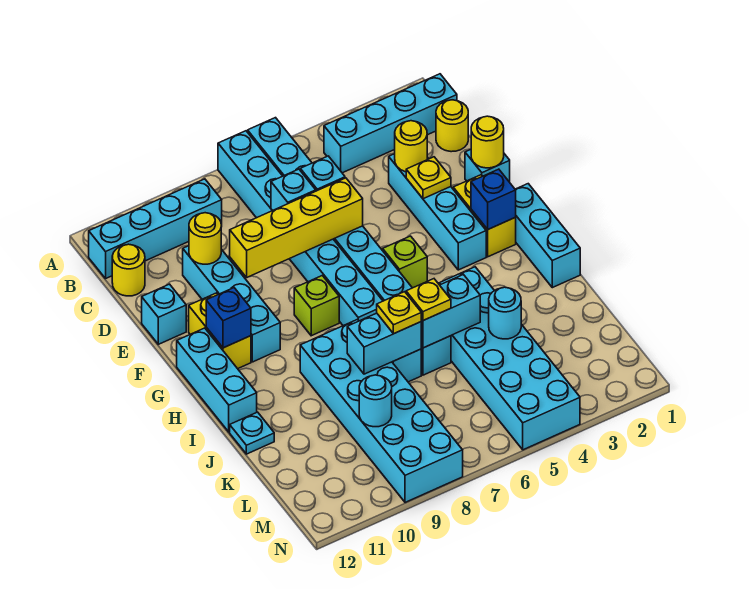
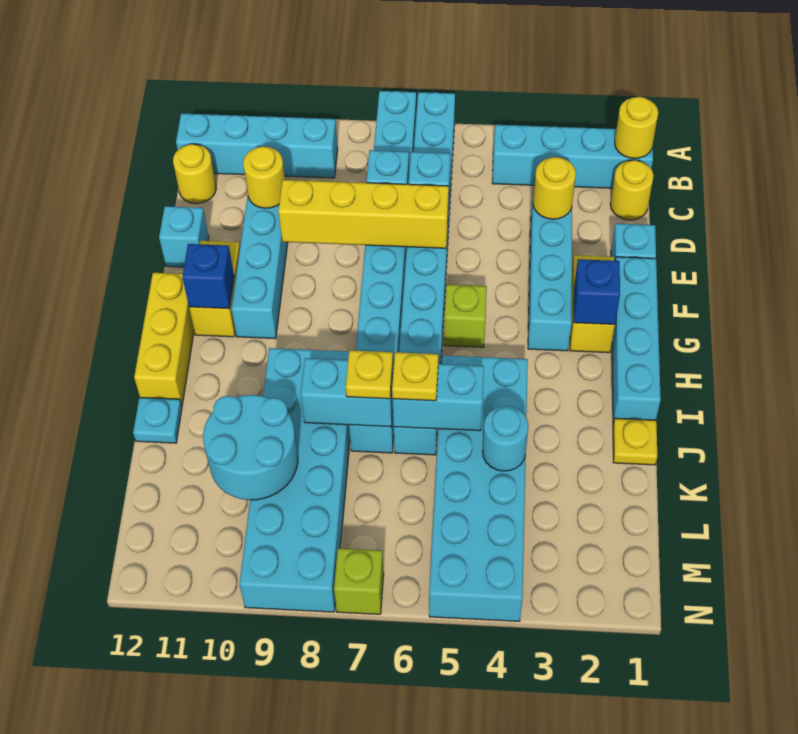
yellow round brick E1 level 2 -> yellow round brick B1 level 2
yellow plate E3 level 2 -> yellow plate J1 level 1
cyan brick G1:I1 level 1 -> cyan brick F1:I1 level 1
lime brick G8 level 1 -> lime brick N7 level 1
cyan brick G12:I12 level 1 -> yellow brick G12:I12 level 1
cyan round brick L9 level 2 -> cyan round brick K9:L10 level 2

